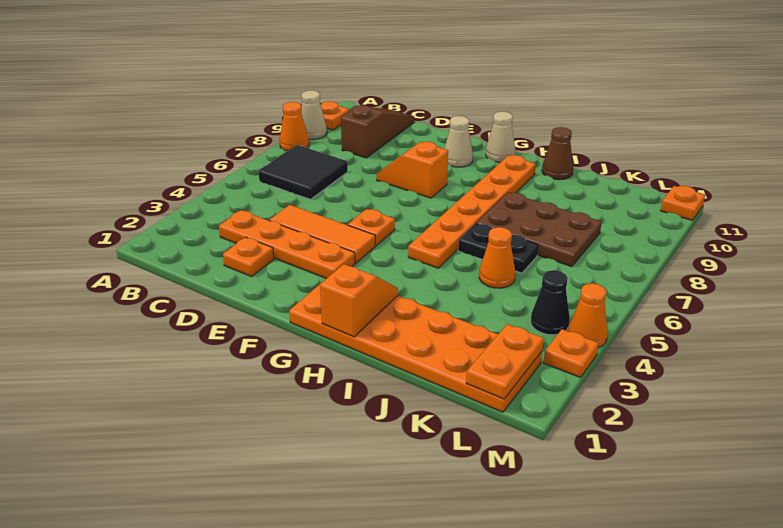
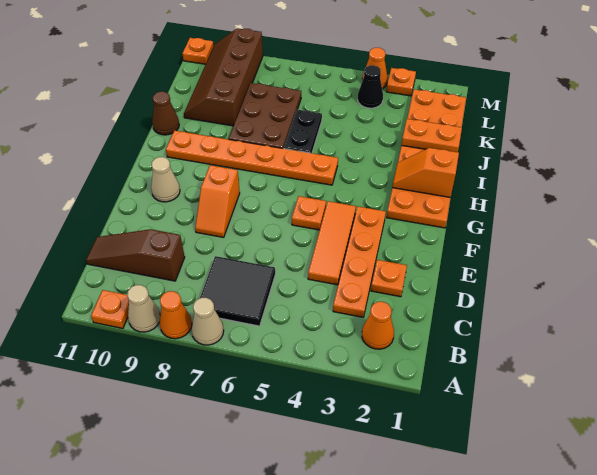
tan cone G11 level 1 -> tan cone A7 level 1
orange cone J5 level 1 -> orange cone B2 level 1
none -> brown slope J9:M10 level 1 top 9
orange plate L1:L2 level 2 -> orange plate J1:J2 level 2

